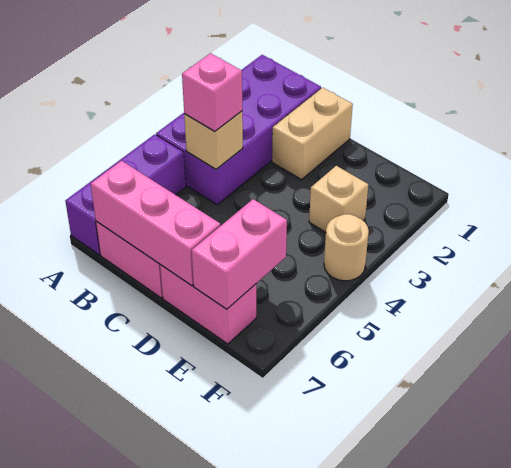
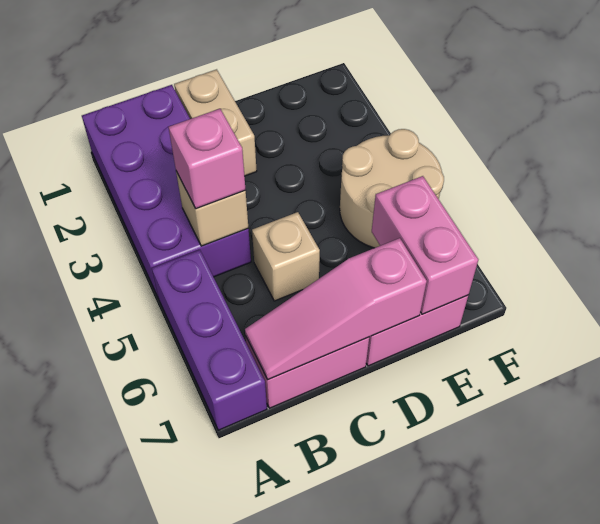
pink brick B7:D7 level 2 -> pink slope B7:D7 level 2 top D
tan brick E3 level 1 -> tan brick C5 level 1
tan round brick F4 level 1 -> tan round brick E4:F5 level 1

